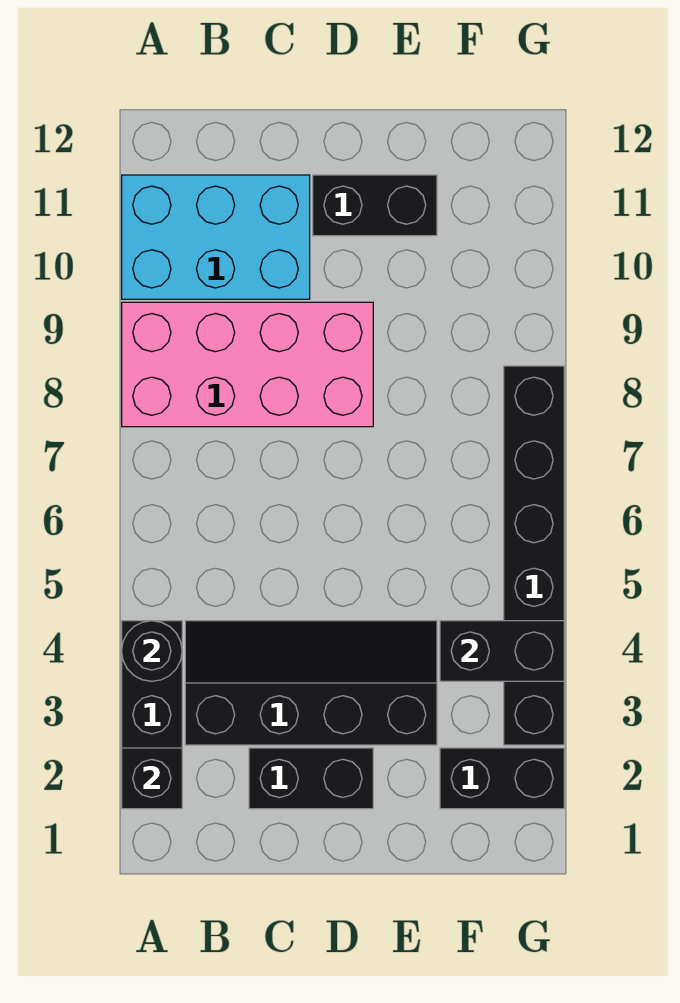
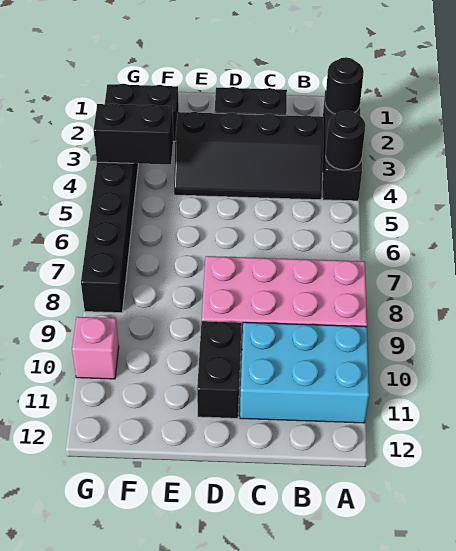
black brick A2 level 2 -> black round brick A2 level 2
black brick D11:E11 level 1 -> black brick D10:D11 level 1
none -> pink brick G10 level 1

